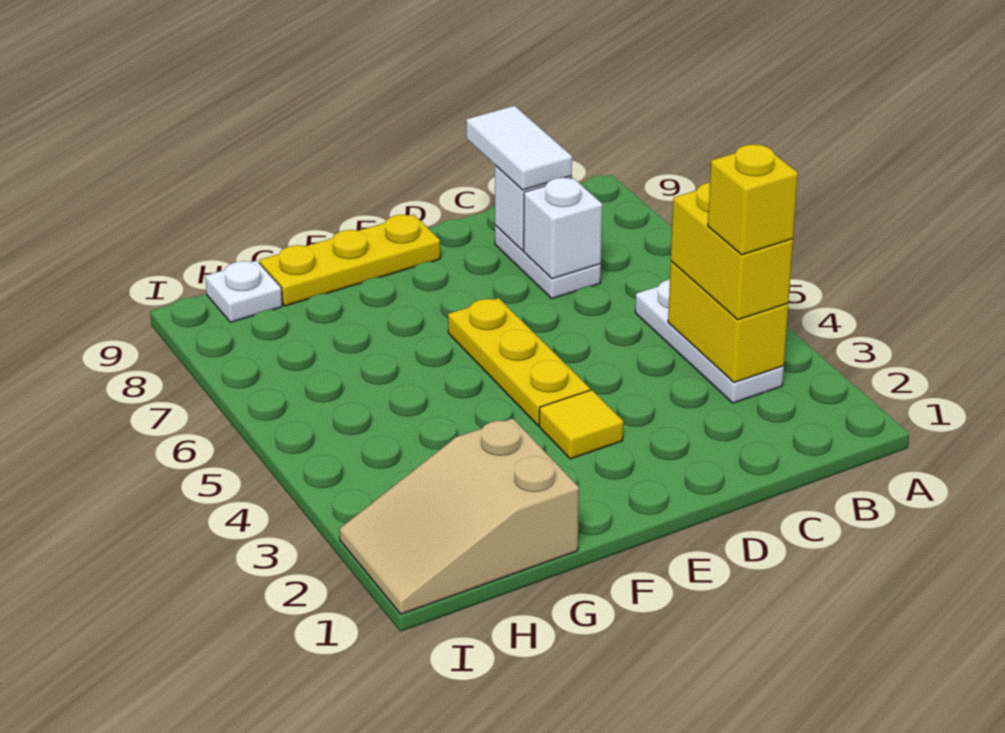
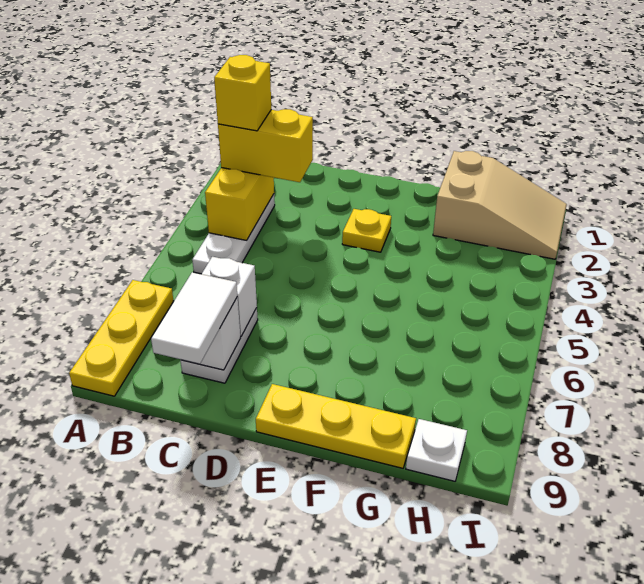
yellow brick B3:B4 level 3 -> yellow brick B3:C3 level 3
yellow tile E3 level 1 -> yellow plate E3 level 1
yellow plate E4:E6 level 1 -> yellow plate A7:A9 level 1

